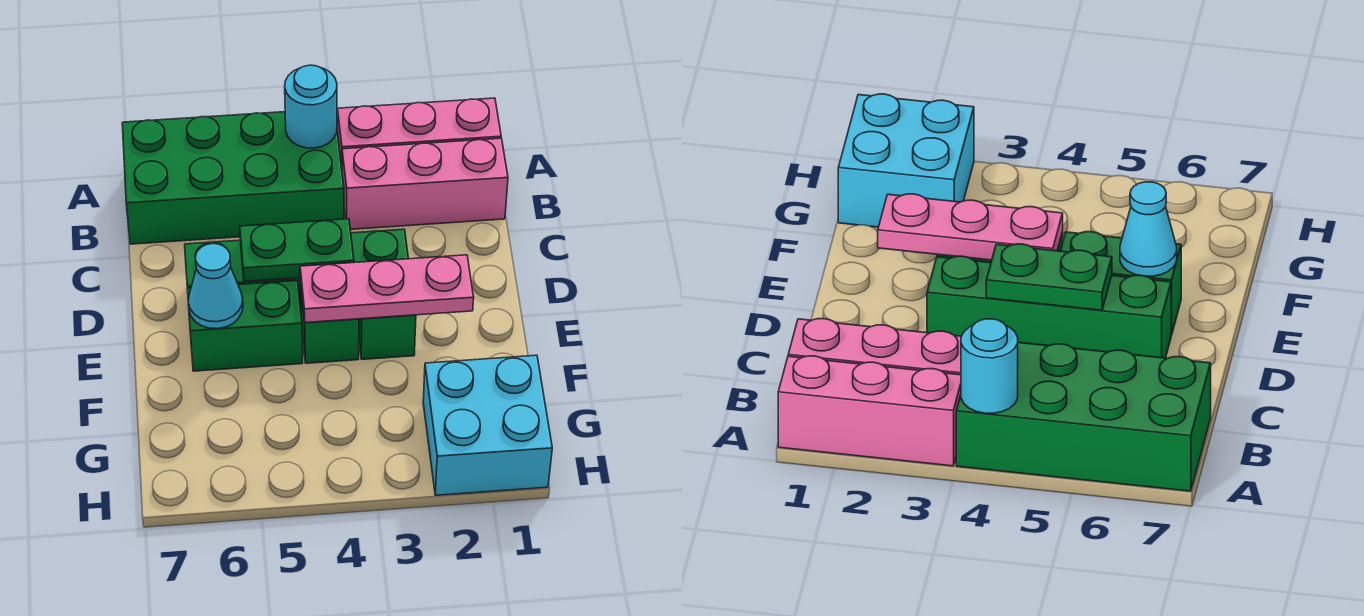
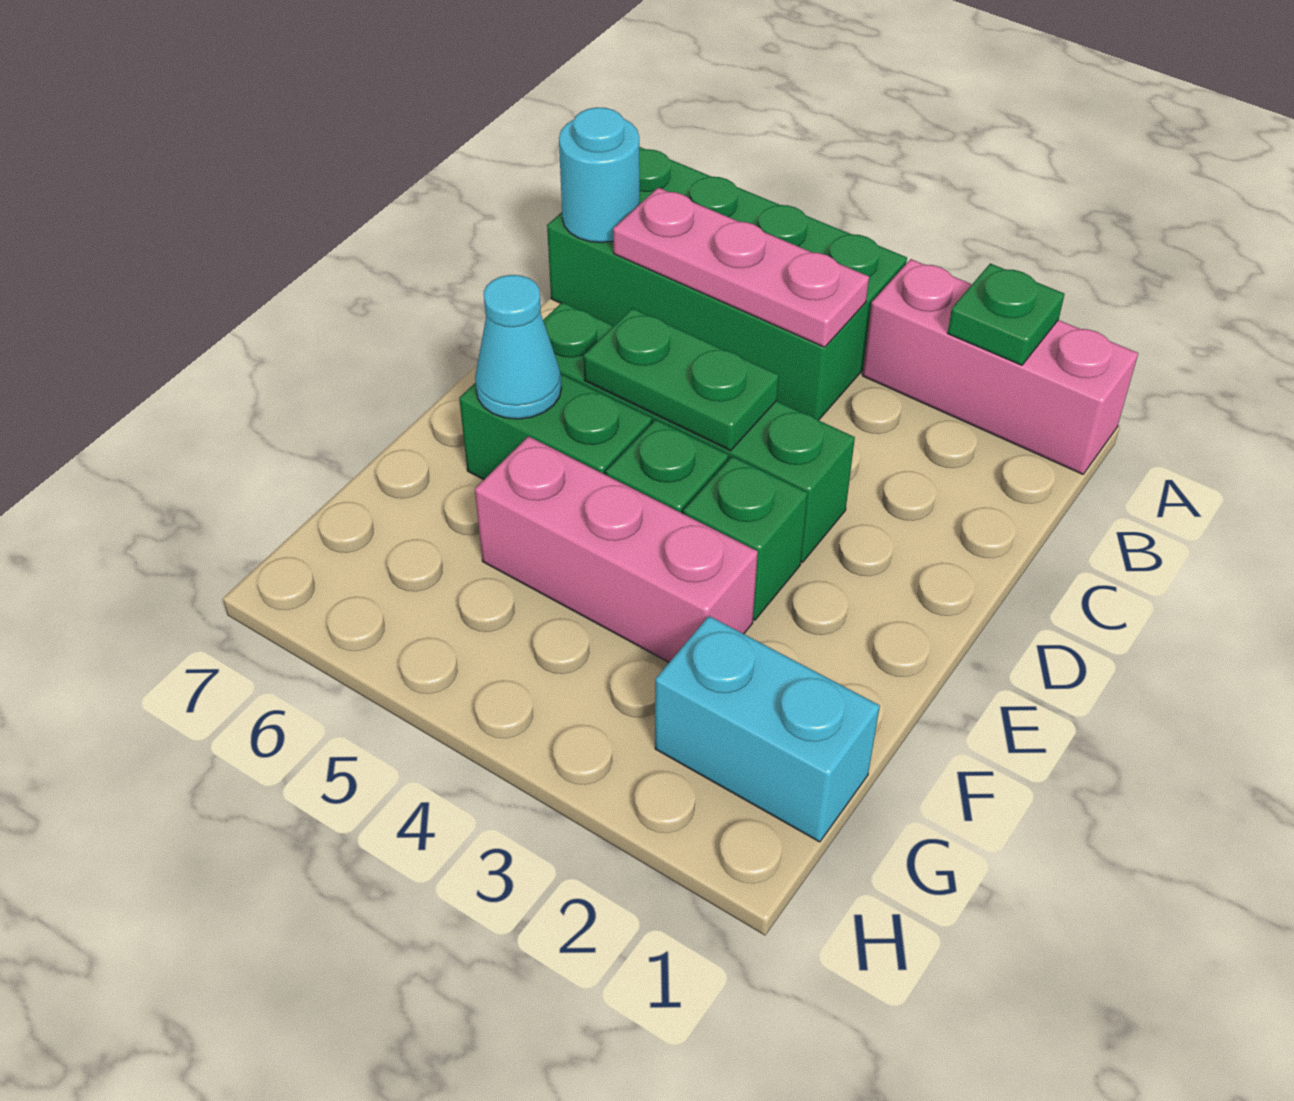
none -> green plate A2 level 2
cyan round brick A4 level 2 -> cyan round brick B7 level 2
pink brick B1:B3 level 1 -> pink brick F3:F5 level 1
pink plate E2:E4 level 2 -> pink plate B4:B6 level 2
cyan brick G1:H2 level 1 -> cyan brick G1:G2 level 1

